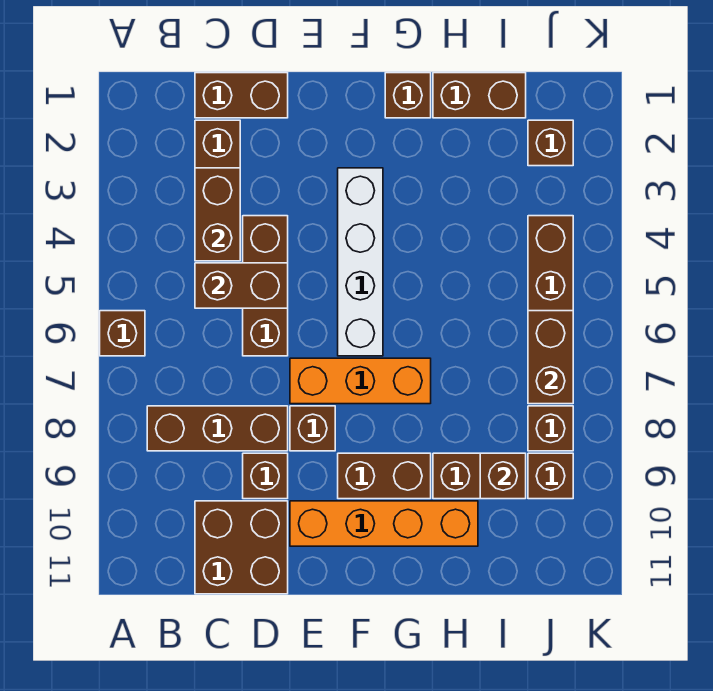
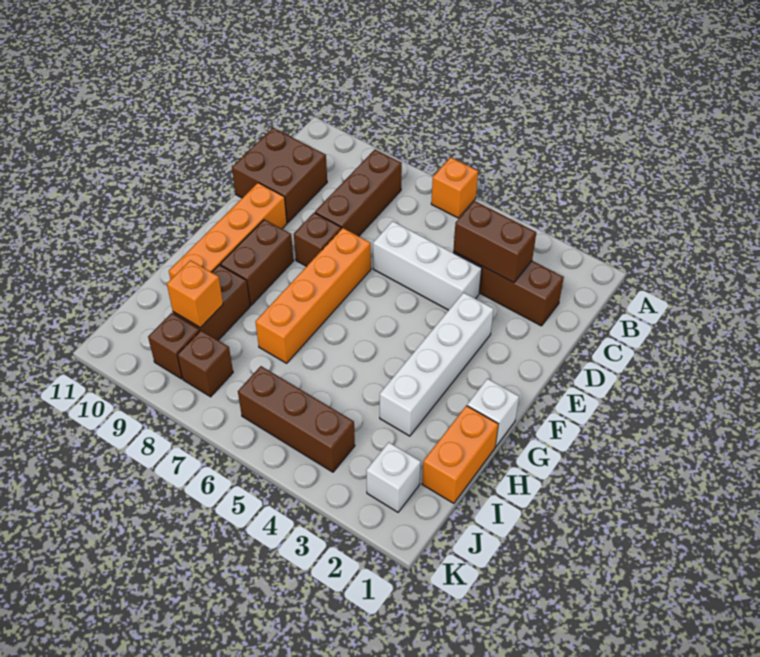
brown brick A6 level 1 -> orange brick A6 level 1
brown brick C1:D1 level 1 -> none
brown brick C5:D5 level 2 -> none
brown brick D4:D6 level 1 -> white brick D4:D6 level 1
brown brick D9 level 1 -> none
orange brick E7:G7 level 1 -> orange brick E7:H7 level 1
white brick F3:F6 level 1 -> white brick E3:H3 level 1
brown brick G1 level 1 -> white brick G1 level 1
brown brick H1:I1 level 1 -> orange brick H1:I1 level 1
brown brick I9 level 2 -> orange brick I9 level 2
brown brick J2 level 1 -> white brick J2 level 1
brown brick J6:J7 level 2 -> none

